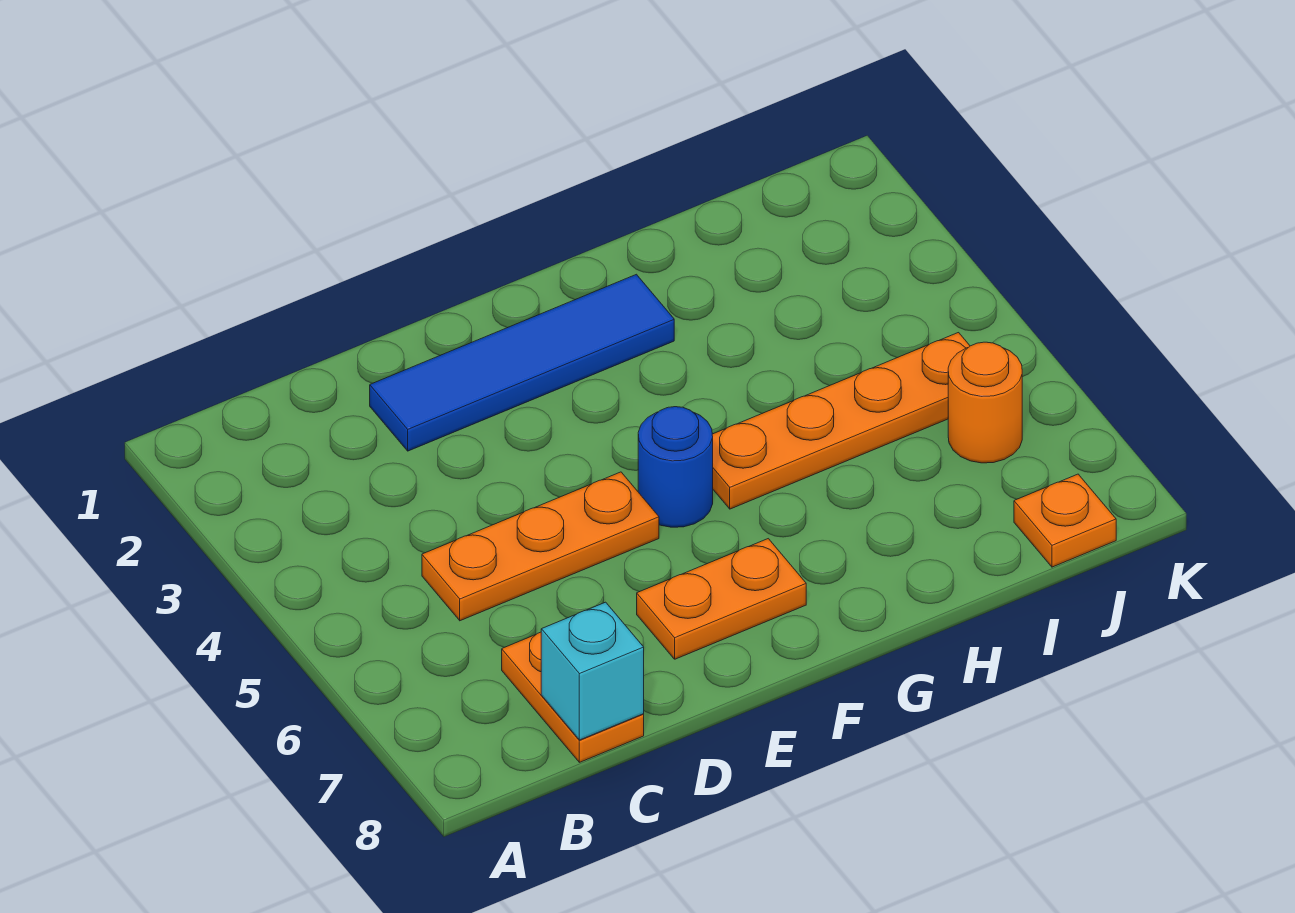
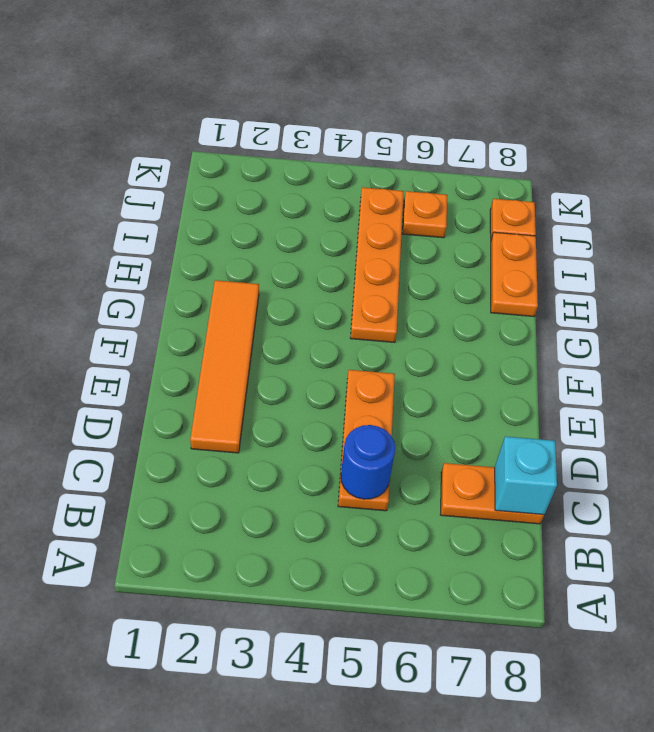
blue tile D2:G2 level 1 -> orange tile D2:G2 level 1
orange plate E7:F7 level 1 -> orange plate H8:I8 level 1
blue round brick F5 level 1 -> blue round brick C5 level 2
orange round brick J6 level 1 -> orange plate J6 level 1

